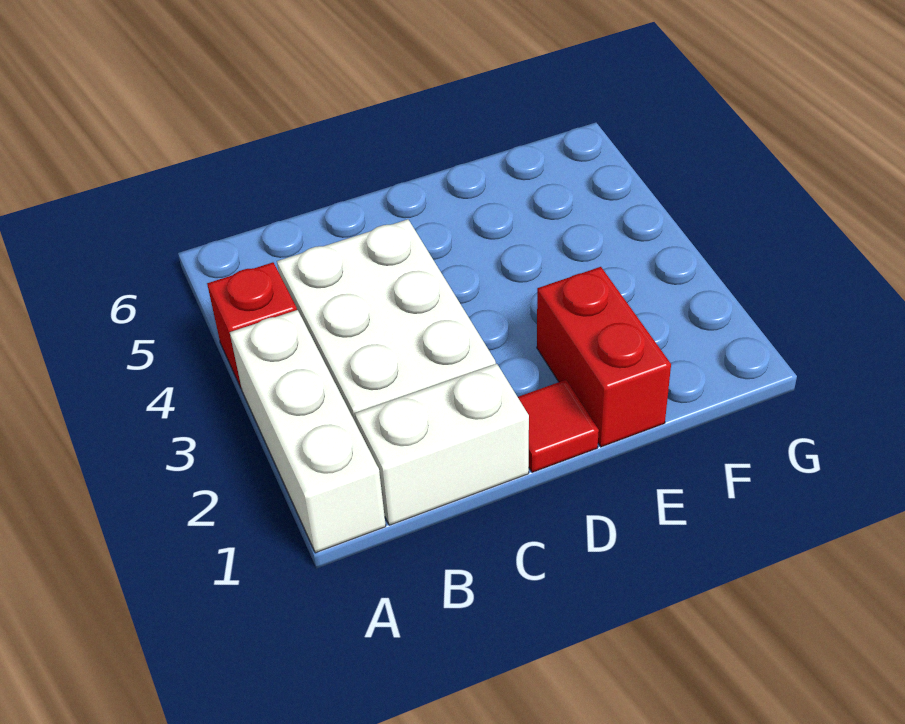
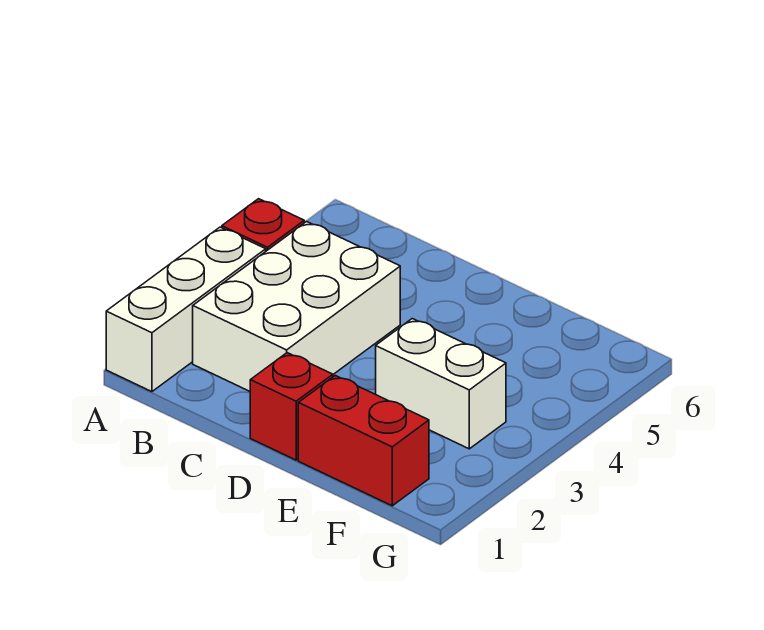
white brick B1:C1 level 1 -> white brick E3:F3 level 1
red tile D1 level 1 -> red brick D1 level 1
red brick E1:E2 level 1 -> red brick E1:F1 level 1

